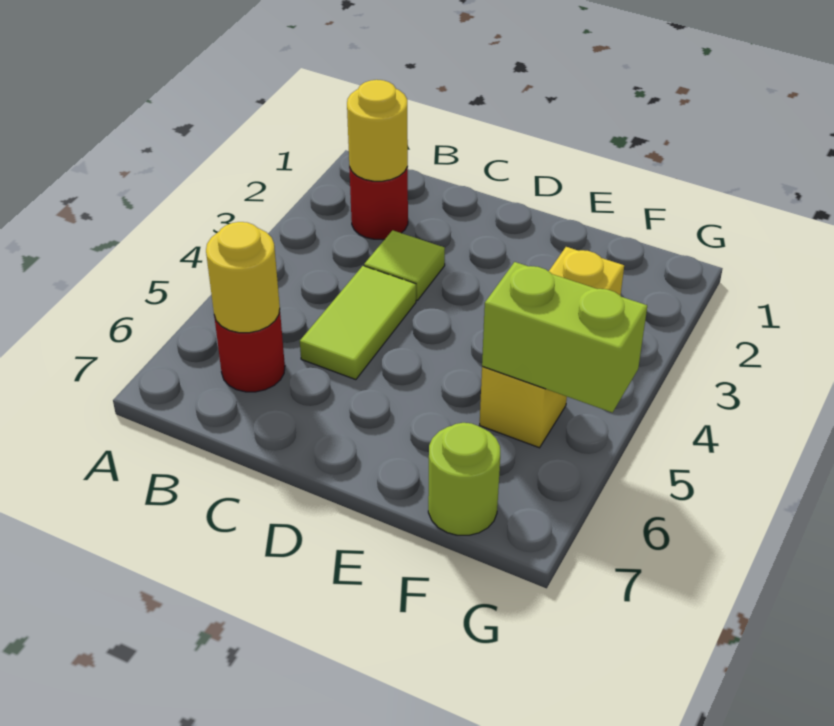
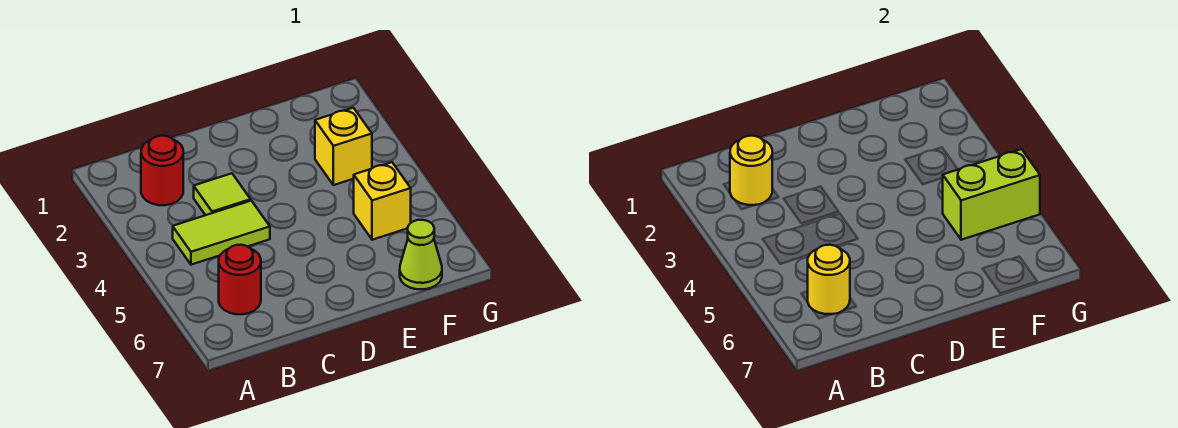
lime tile C4:C5 level 1 -> lime tile B4:C4 level 1
lime round brick F7 level 1 -> lime cone F7 level 1

